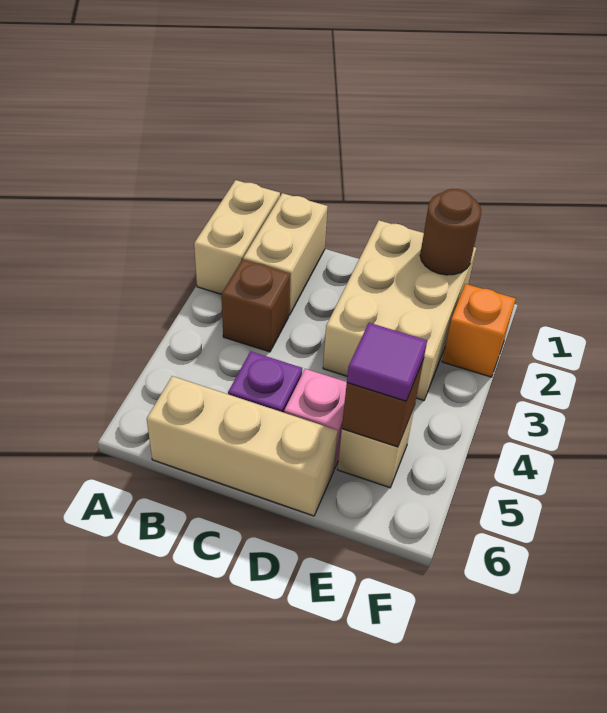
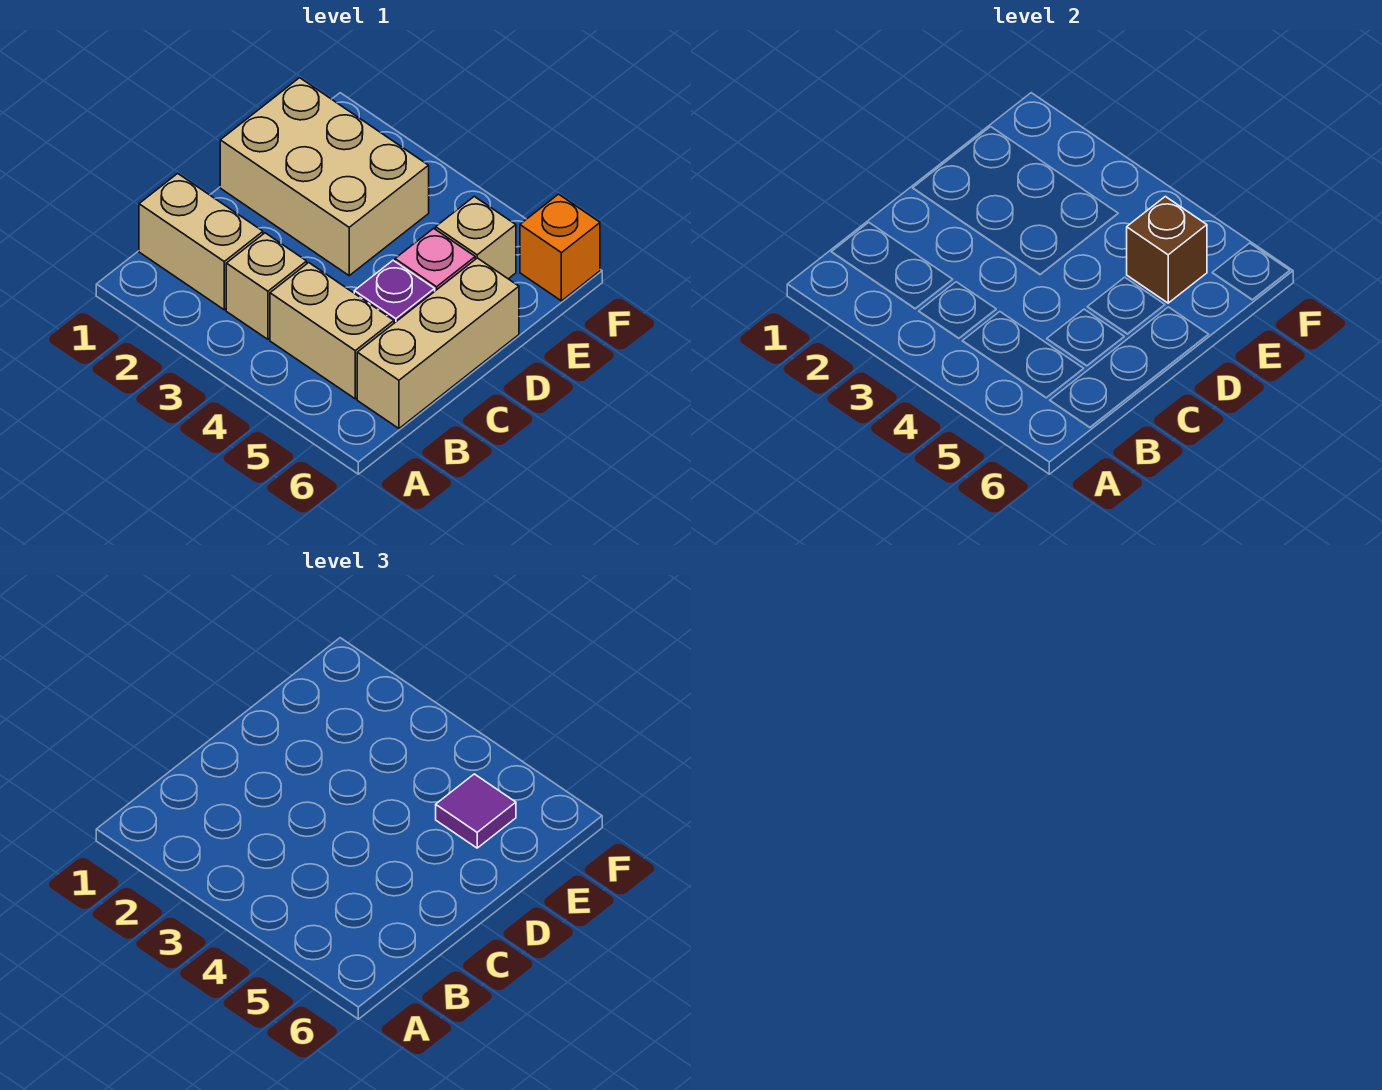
tan brick A1:A2 level 1 -> tan brick B4:B5 level 1
brown brick B3 level 1 -> tan brick B3 level 1
brown round brick E1 level 2 -> none
orange brick F2 level 1 -> orange brick F6 level 1

